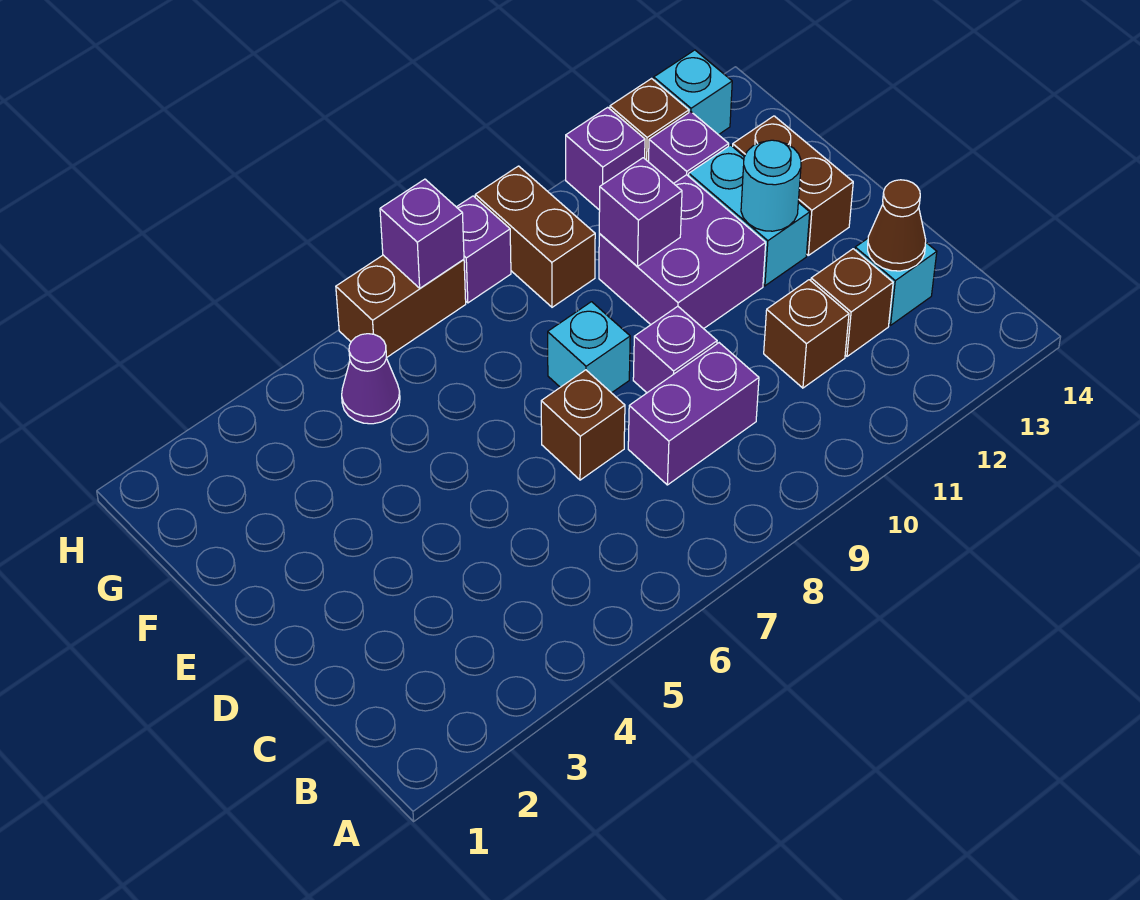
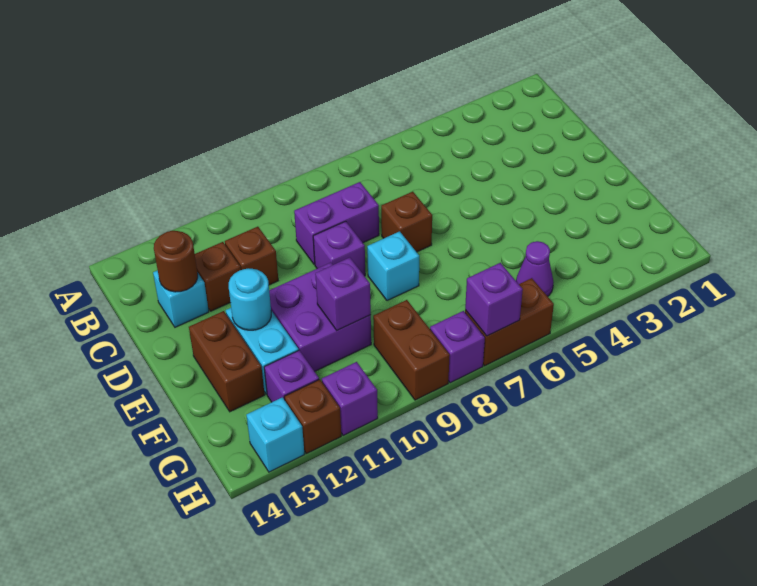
brown cone C13 level 2 -> brown round brick C13 level 2

